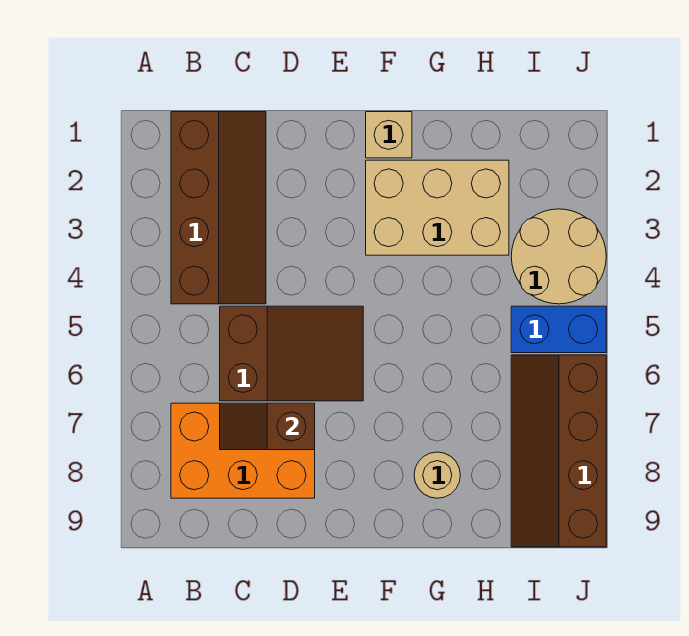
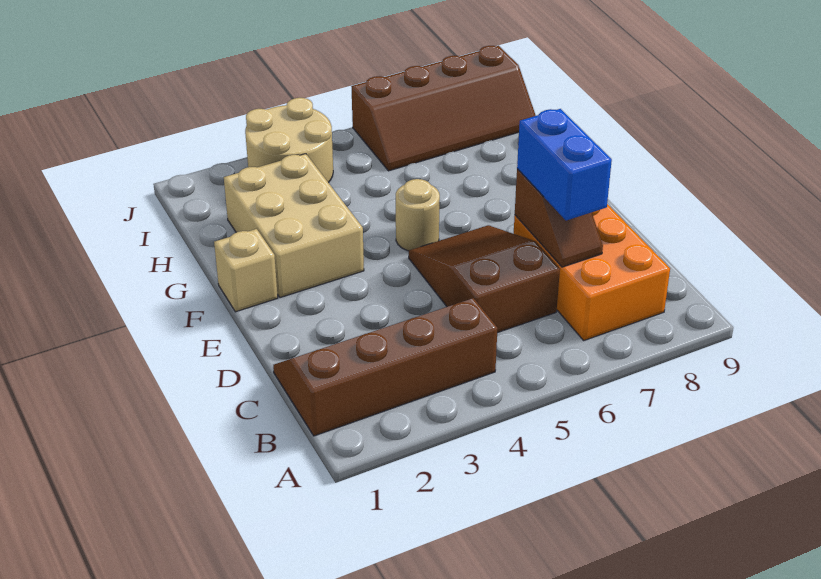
tan round brick G8 level 1 -> tan round brick F5 level 1
blue brick I5:J5 level 1 -> blue brick C7:D7 level 3

